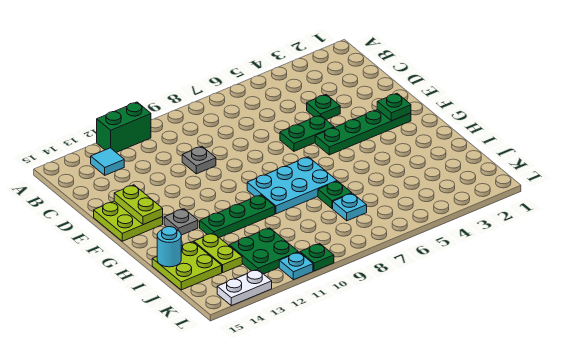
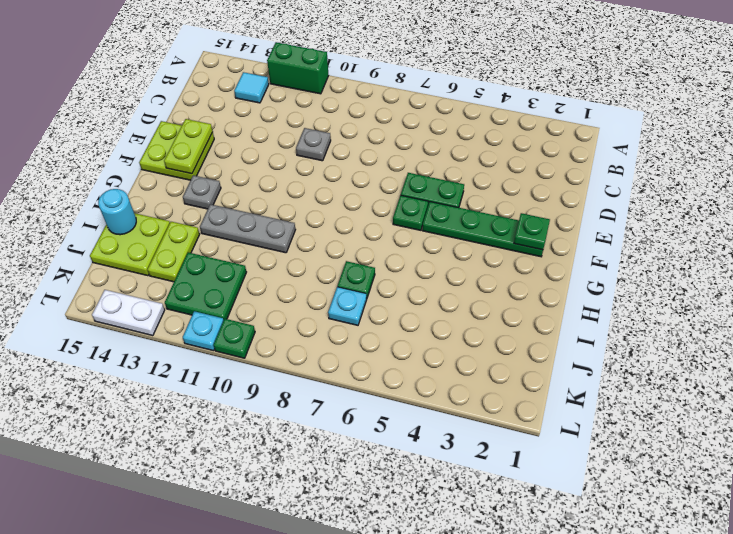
green plate D4 level 1 -> green plate F6 level 1
cyan plate G7:H9 level 1 -> none
green plate H10:H12 level 1 -> grey plate H10:H12 level 1

